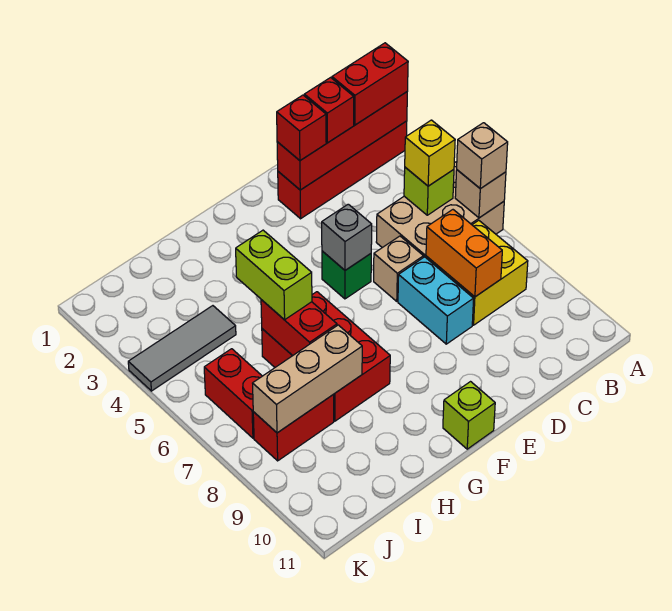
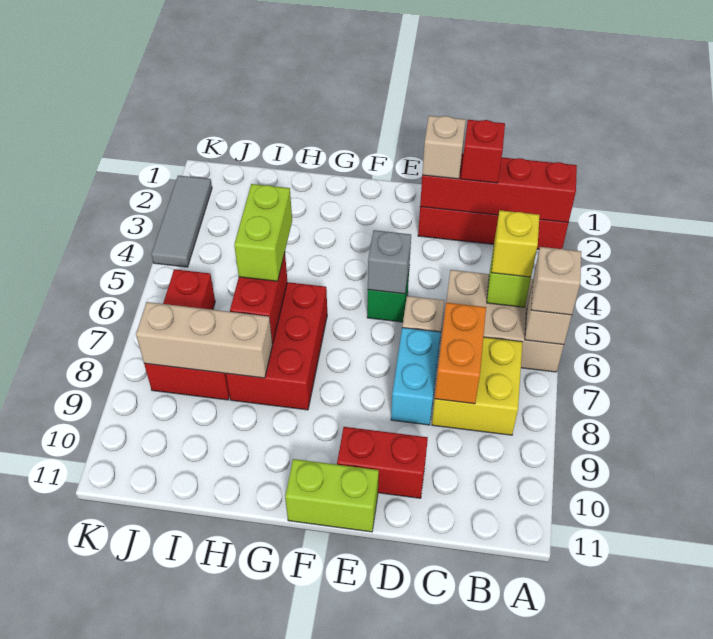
red brick A2:B2 level 3 -> red brick D10:E10 level 1
red brick D2 level 3 -> tan brick D2 level 3
lime brick F11 level 1 -> lime brick E11:F11 level 1
grey tile I4:K4 level 1 -> grey tile K2:K4 level 1

